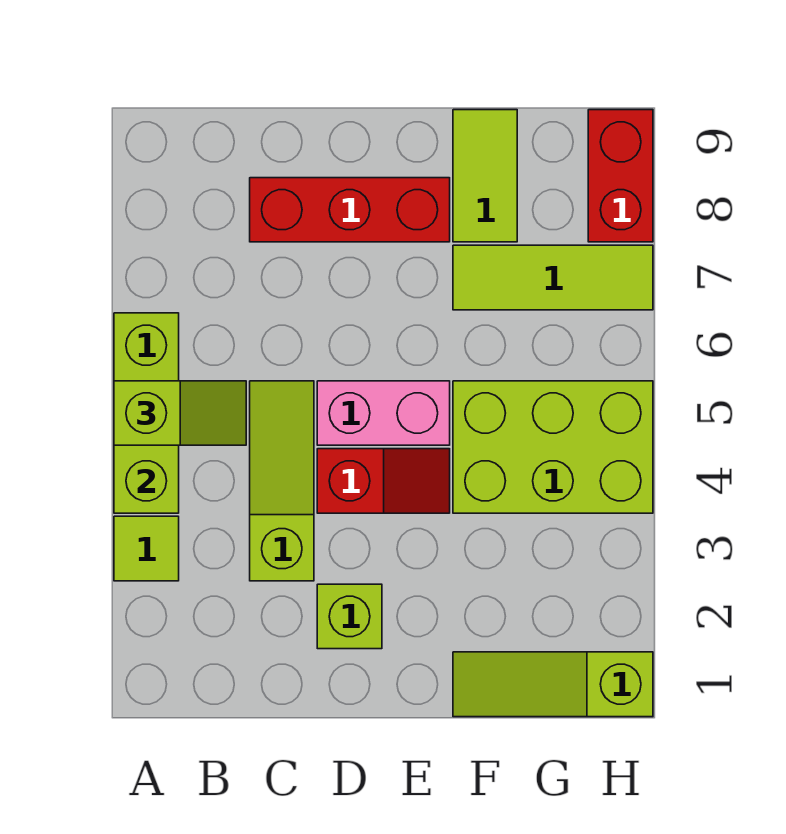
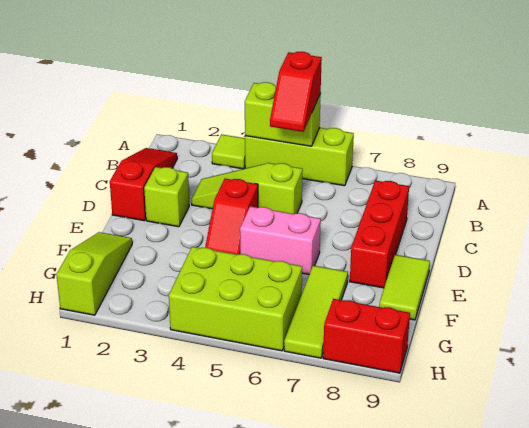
lime slope A5:B5 level 3 top A -> red slope A5:B5 level 3 top A
none -> red slope B1:D1 level 1 top D
lime slope C3:C5 level 1 top 3 -> lime slope C3:C5 level 1 top 5
pink brick D5:E5 level 1 -> pink brick E5:E6 level 1
lime brick F4:H5 level 1 -> lime brick G4:H6 level 1
lime tile F8:F9 level 1 -> lime tile E9:F9 level 1

